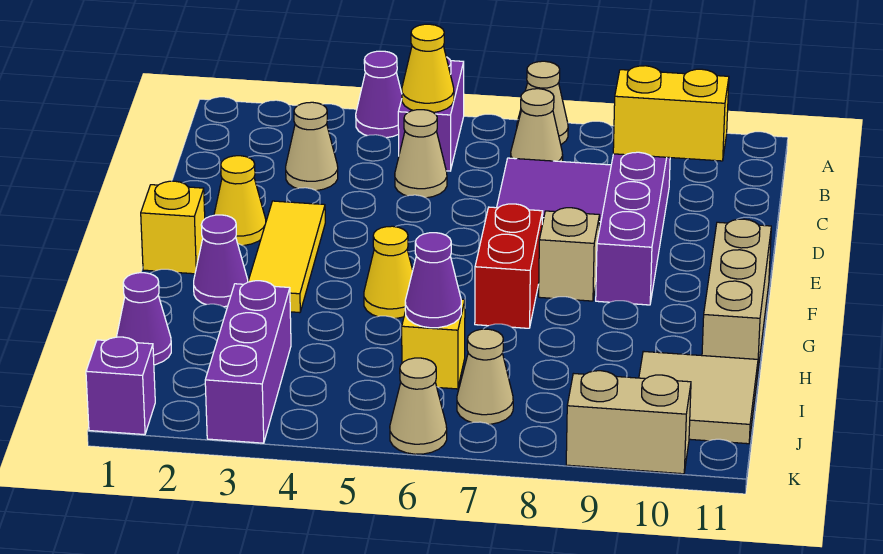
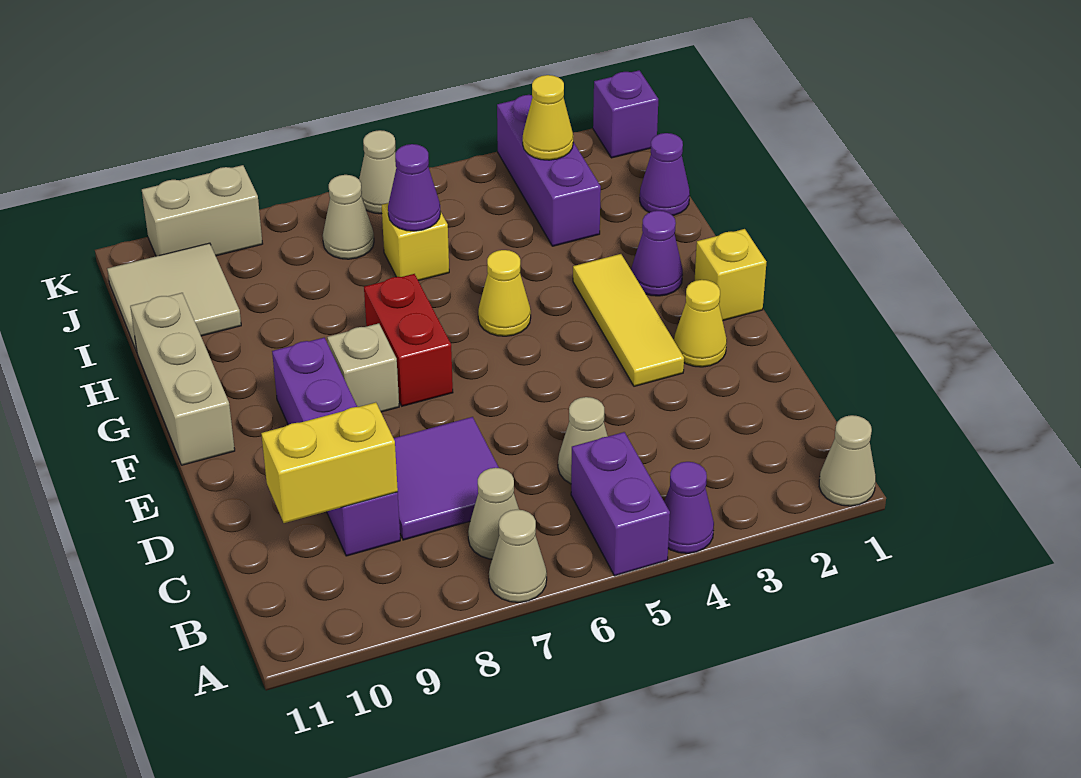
yellow cone B5 level 2 -> yellow cone J3 level 2
tan cone C3 level 1 -> tan cone A1 level 1

